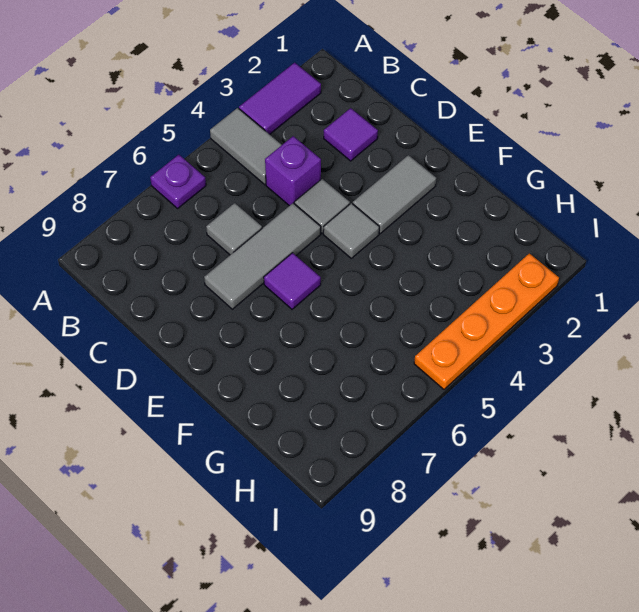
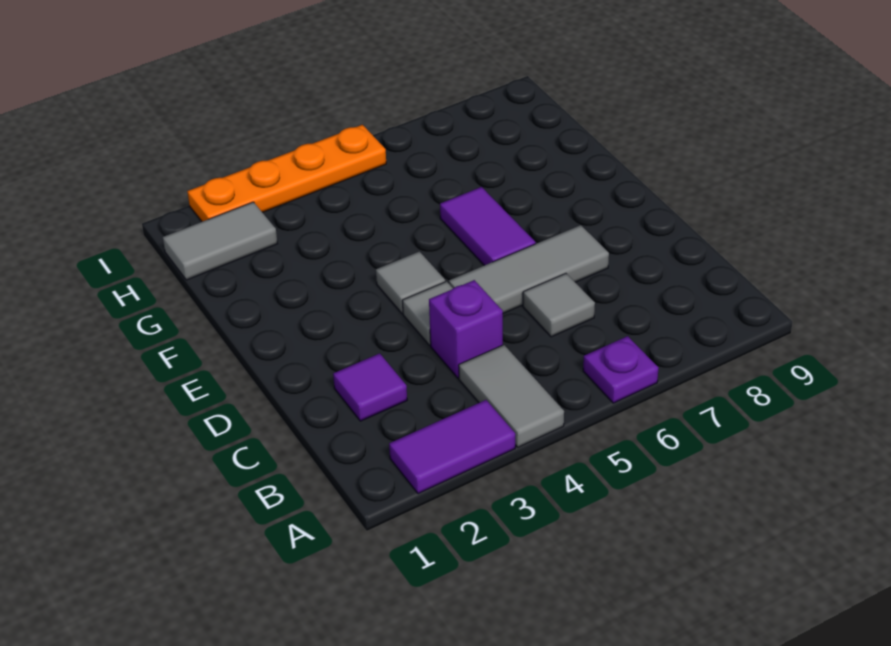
grey tile E2:E3 level 1 -> grey tile H1:H2 level 1
purple tile E6 level 1 -> purple tile E6:F6 level 1

